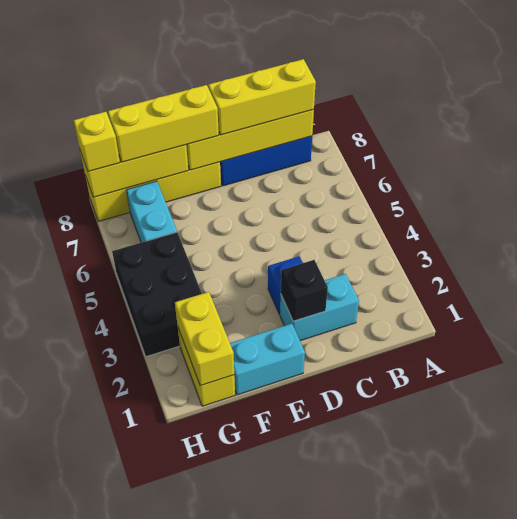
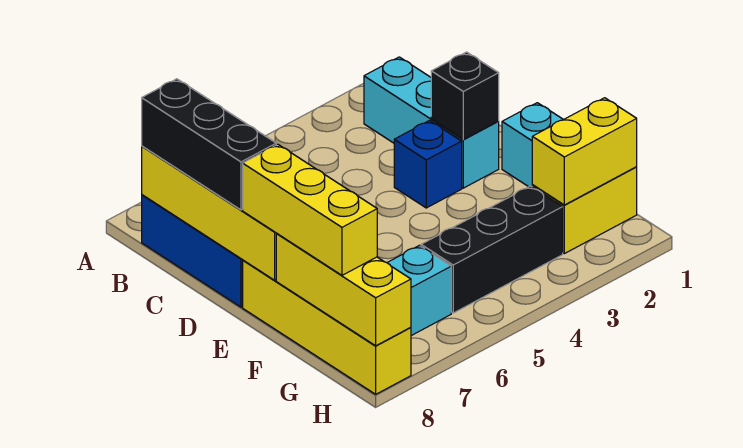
yellow brick B8:D8 level 3 -> black brick B8:D8 level 3
cyan brick C2:D2 level 1 -> cyan brick B2:D2 level 1
black brick G3:H5 level 1 -> black brick G3:G5 level 1
yellow brick H8 level 3 -> none

